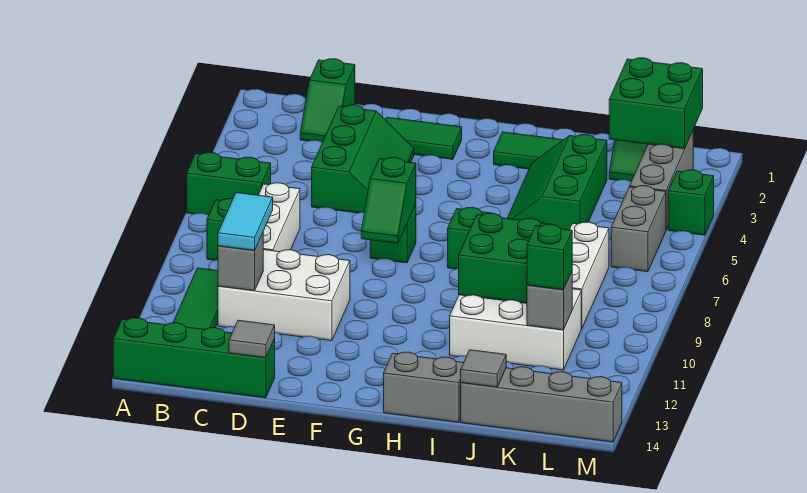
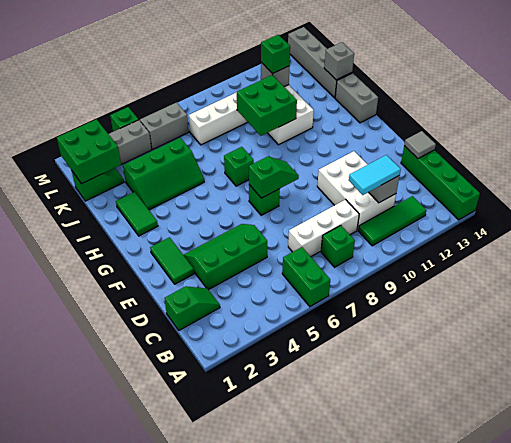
grey tile J14 level 2 -> grey brick J14 level 2

